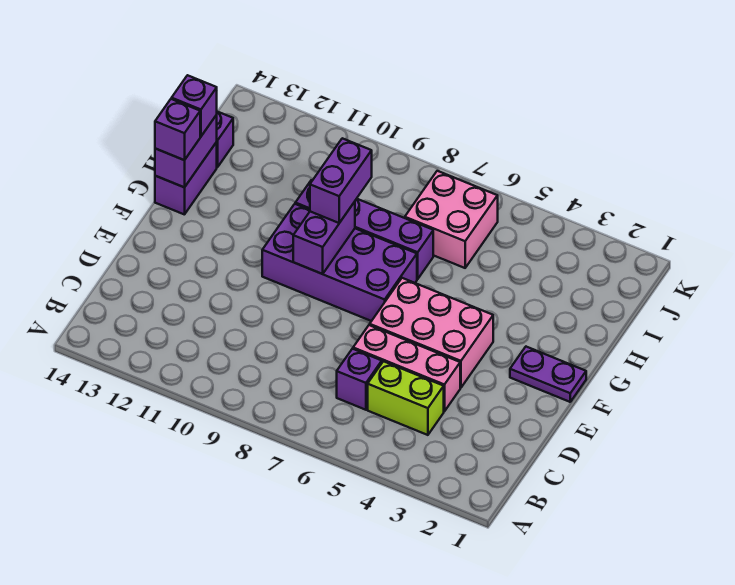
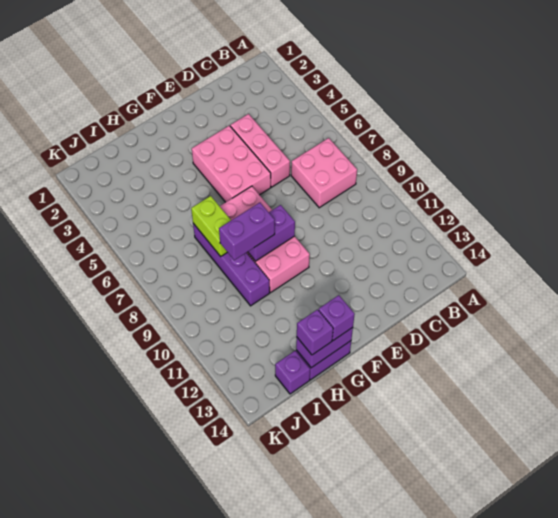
lime brick C4:C5 level 1 -> lime brick H7:H8 level 2
purple brick C6 level 1 -> none
purple plate F1:F2 level 1 -> none
purple brick F7:G10 level 1 -> pink brick F7:G10 level 1
pink brick I6:J7 level 1 -> pink brick B7:C8 level 1

